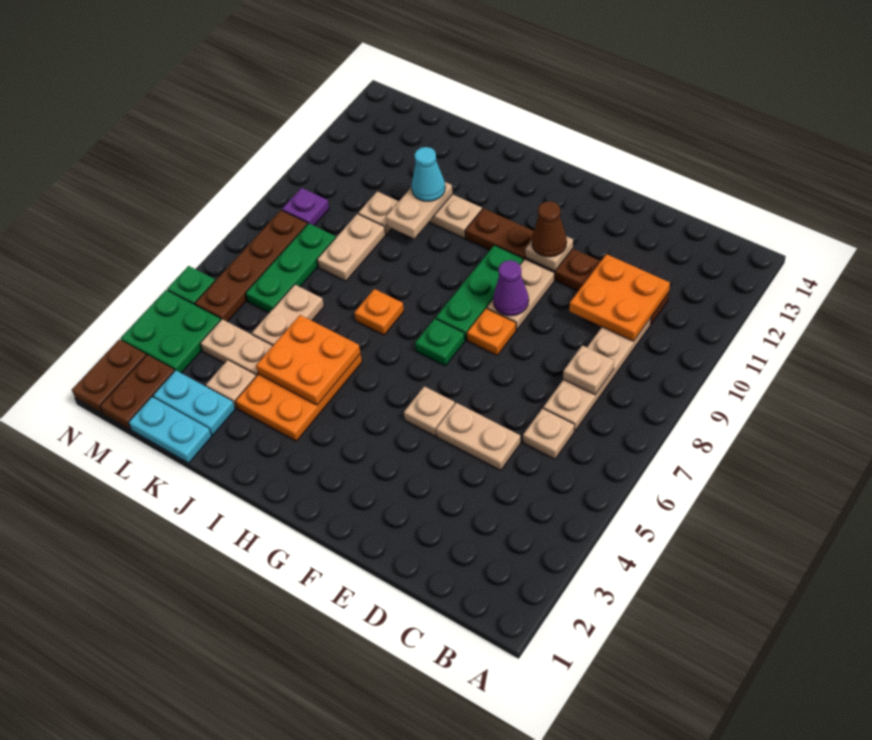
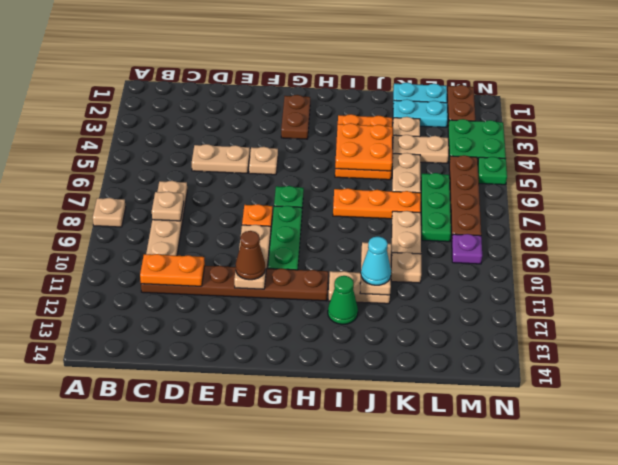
tan plate C6 level 1 -> tan plate A8 level 1
orange plate C10:D11 level 2 -> orange plate C11:D11 level 2
purple cone F9 level 2 -> none
orange plate I7 level 1 -> orange plate I7:K7 level 1
none -> green cone I12 level 1
brown plate N1:N2 level 1 -> brown plate G2:G3 level 1

